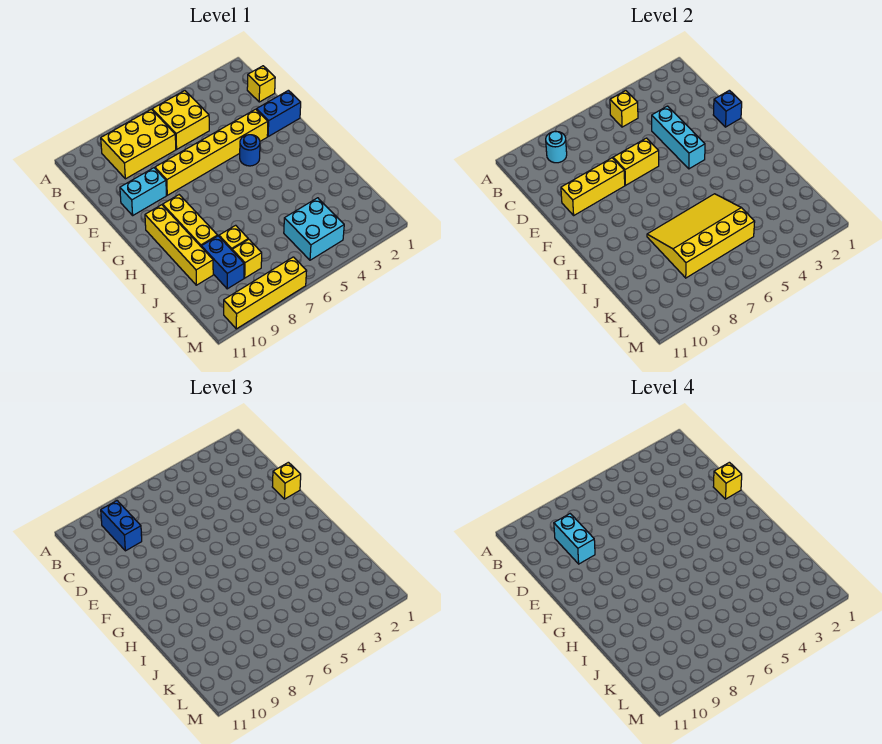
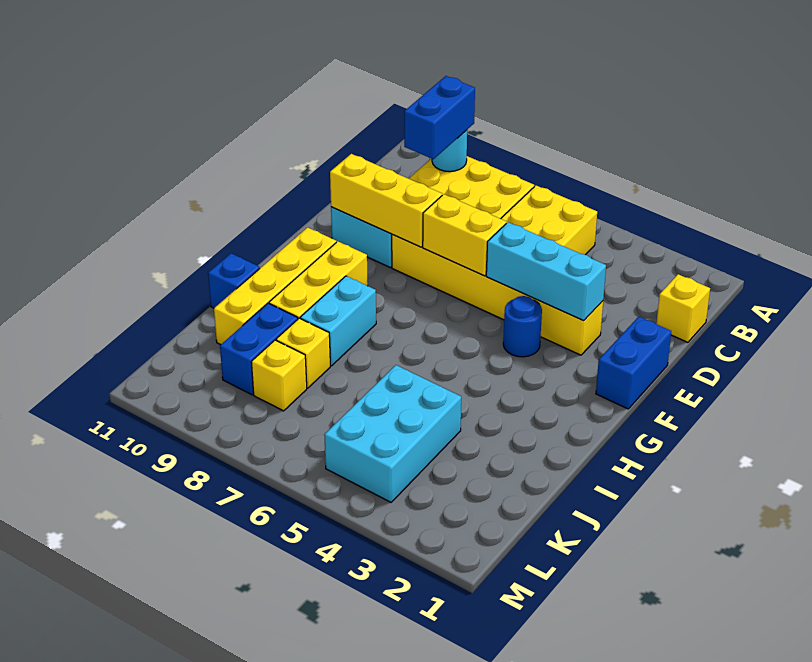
yellow brick B5 level 2 -> none
cyan brick C9:D9 level 4 -> cyan brick H8:I8 level 1
cyan brick D4:F4 level 2 -> cyan brick E3:E5 level 2
blue brick E1:E2 level 1 -> blue brick E1:F1 level 1
blue brick E1 level 2 -> blue brick I11 level 1
yellow brick E1 level 3 -> none
yellow brick E1 level 4 -> none
yellow slope I5:K8 level 2 top K -> none
cyan brick K4:L5 level 1 -> cyan brick J4:L5 level 1
yellow brick M7:M10 level 1 -> none

